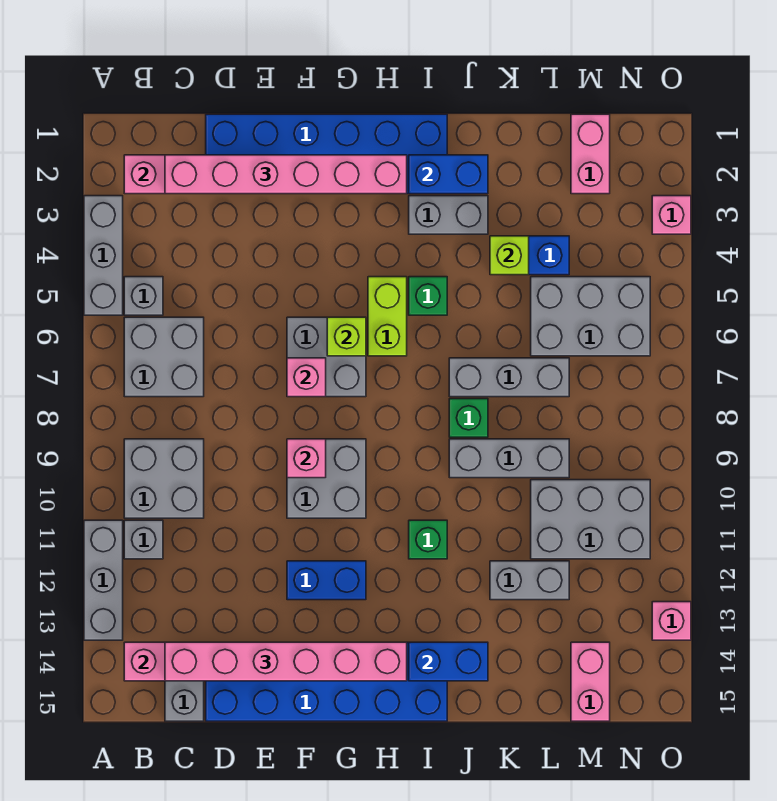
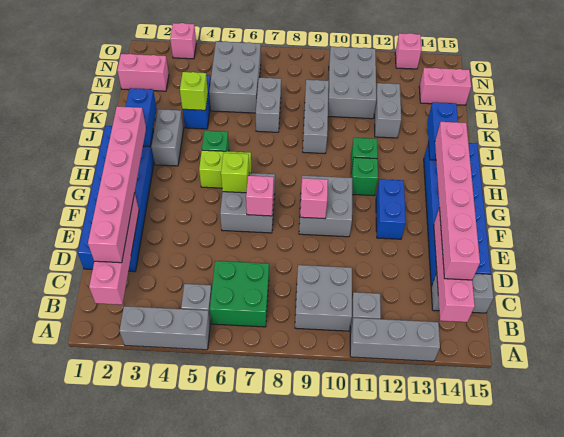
grey brick B6:C7 level 1 -> green brick B6:C7 level 1
grey brick J7:L7 level 1 -> grey brick K7:L7 level 1
green brick J8 level 1 -> green brick H11 level 1

